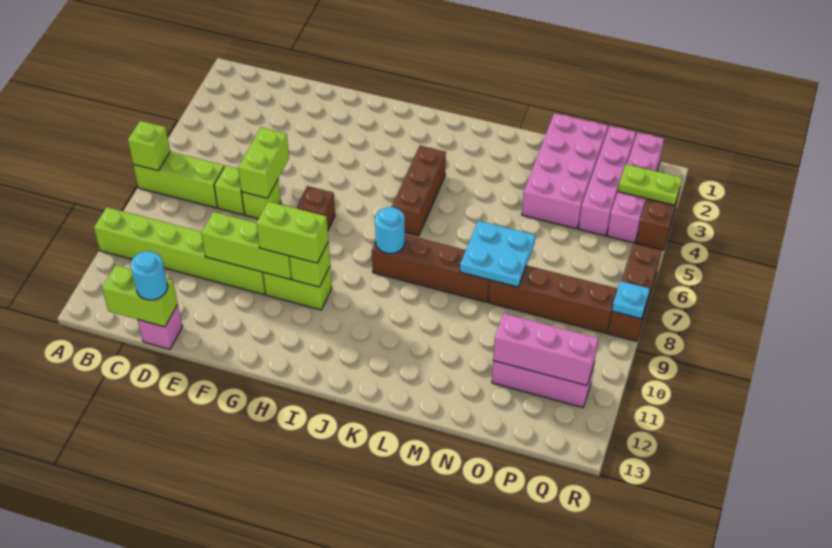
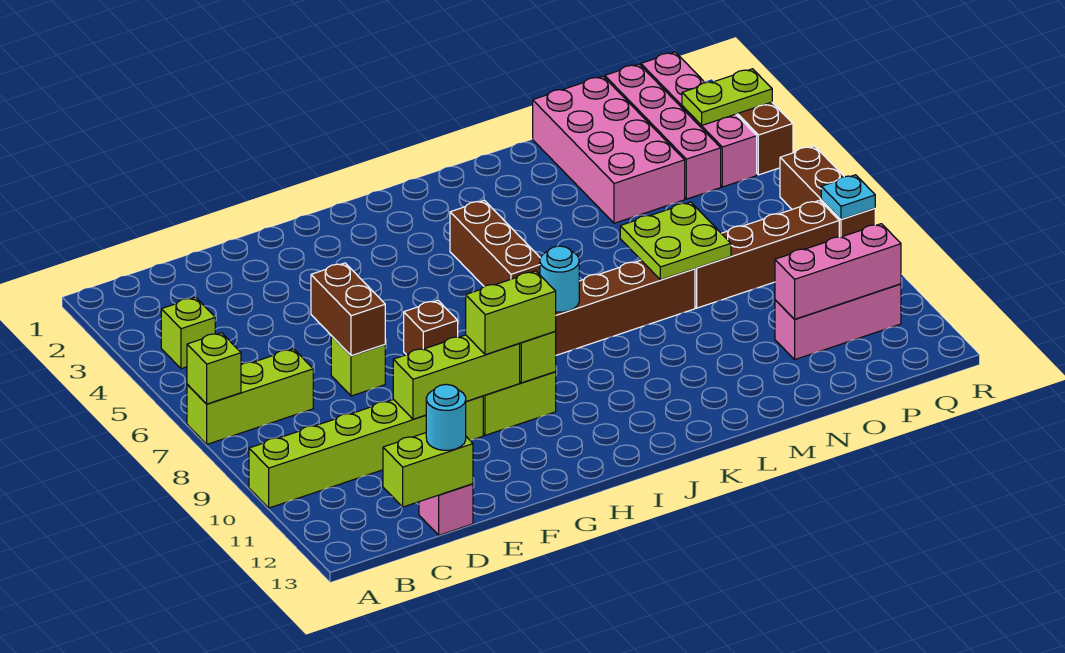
lime brick D7 level 1 -> lime brick B4 level 1
lime brick E6:E7 level 2 -> brown brick E6:E7 level 2
cyan plate M7:N8 level 2 -> lime plate M7:N8 level 2

